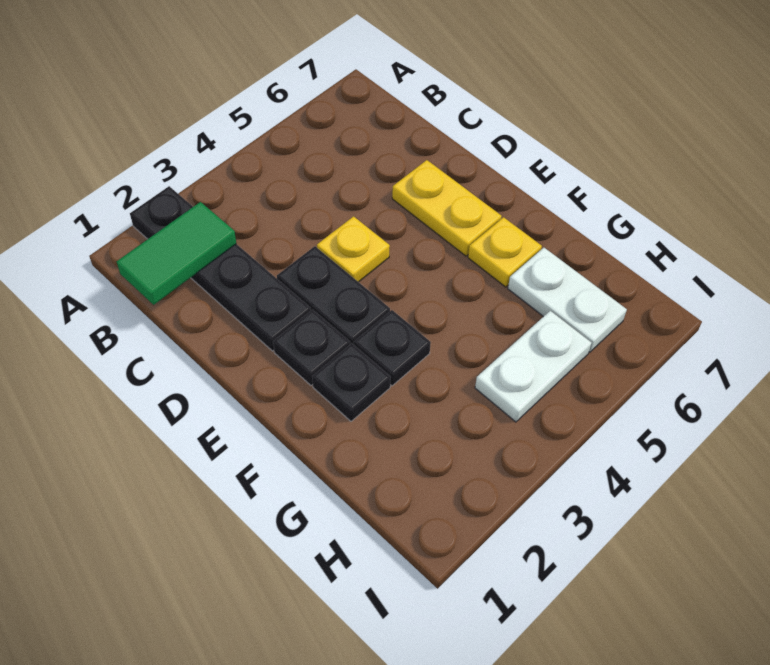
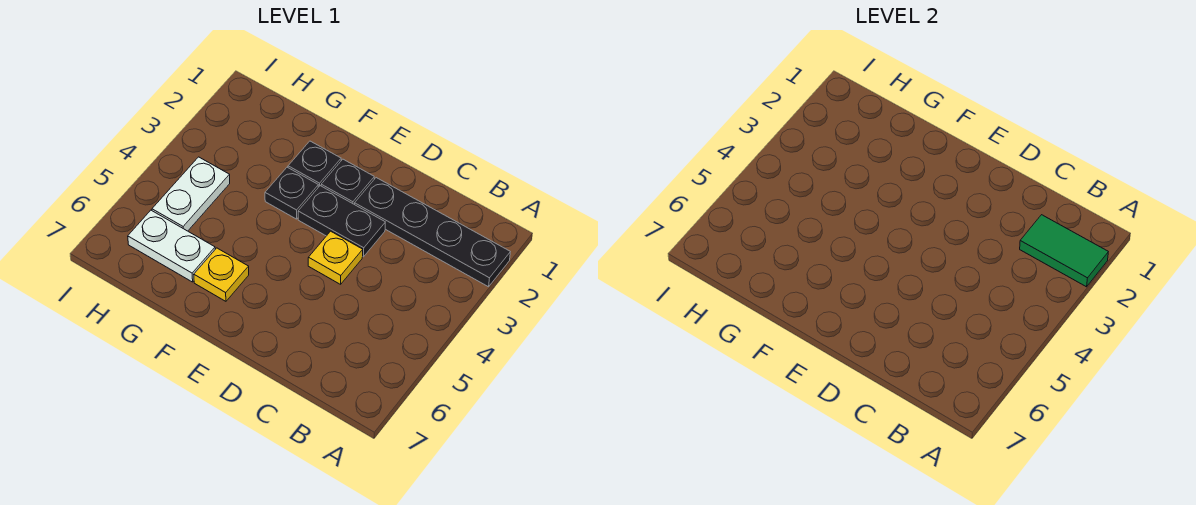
green tile B1:B2 level 2 -> green tile A2:B2 level 2
yellow plate D6:E6 level 1 -> none

